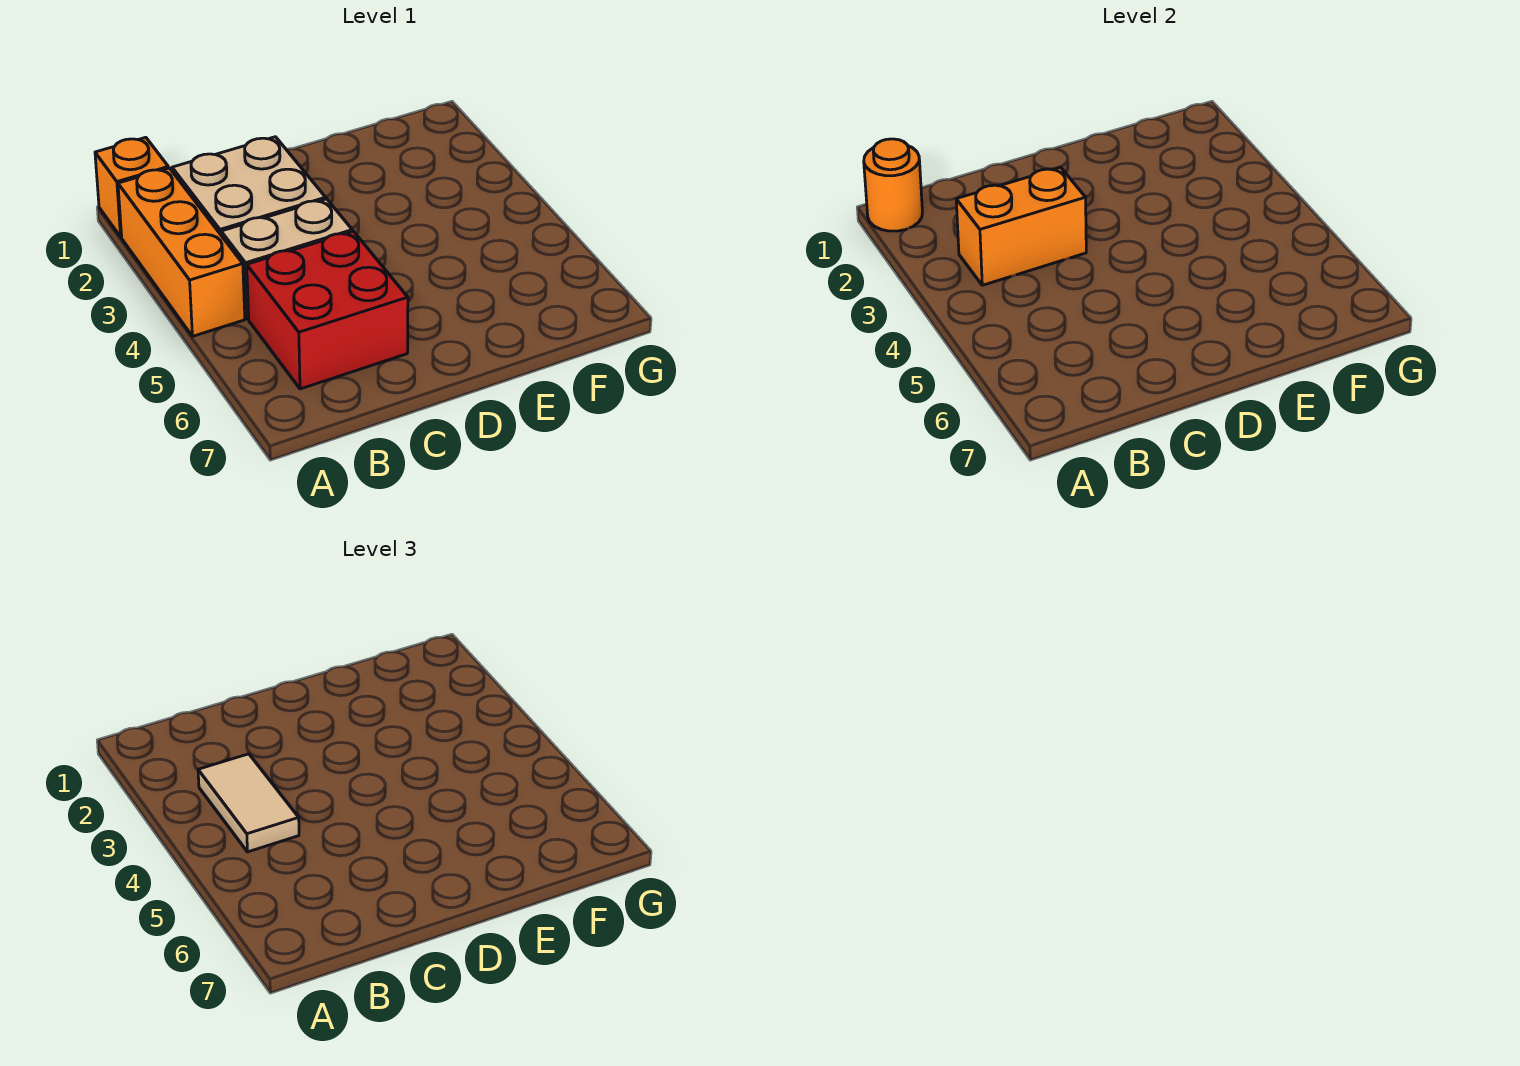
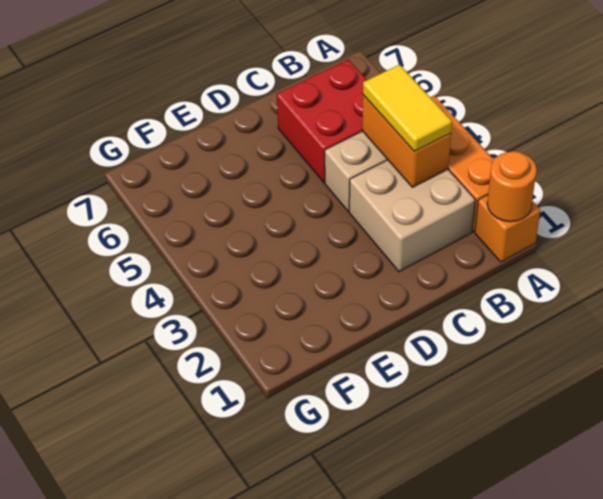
orange brick B3:C3 level 2 -> orange brick B3:B4 level 2
tan tile B3:B4 level 3 -> yellow tile B3:B4 level 3

